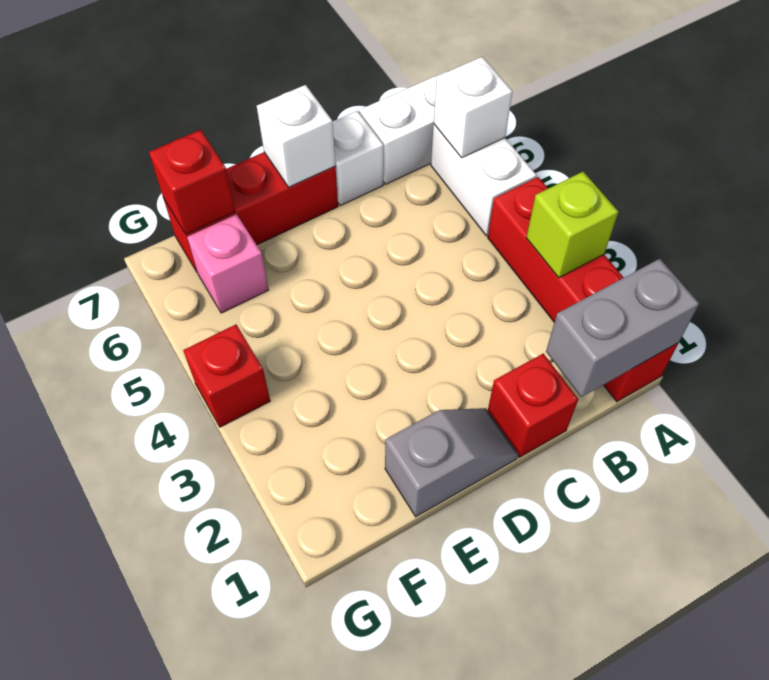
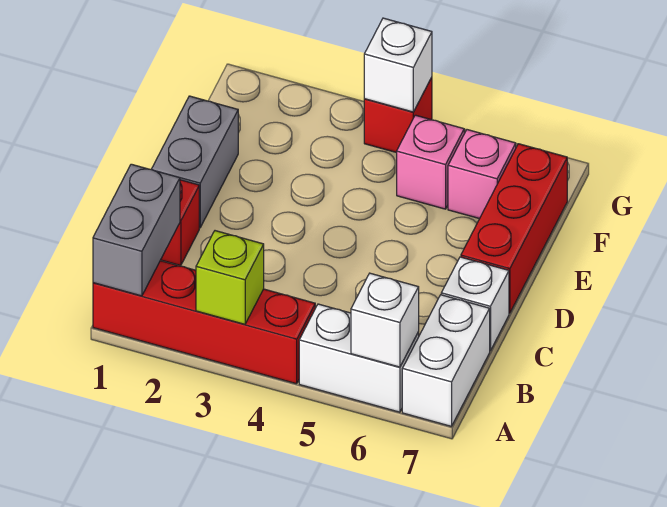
grey slope D1:E1 level 1 top E -> grey brick D1:E1 level 1
white brick D7 level 2 -> white brick G4 level 2
none -> pink brick F5 level 1
red brick F7 level 2 -> none

